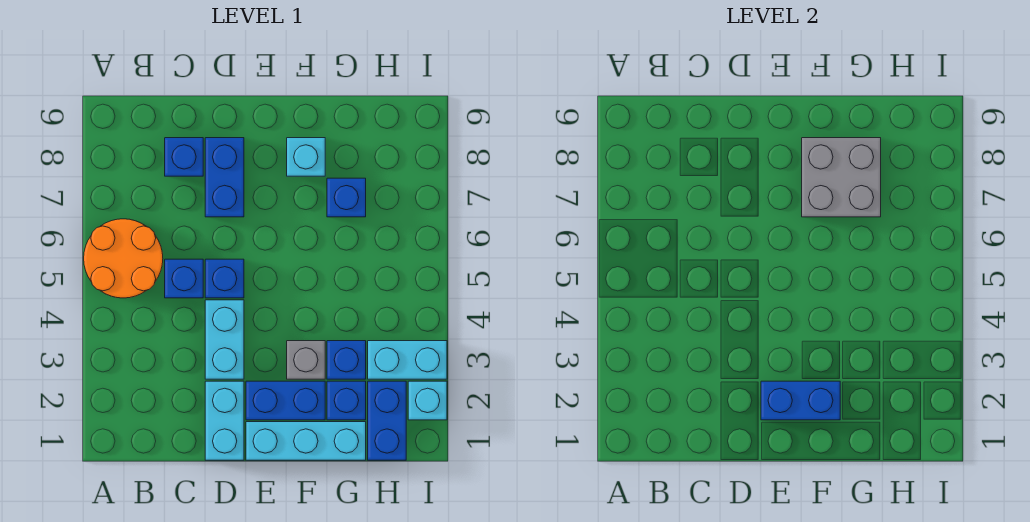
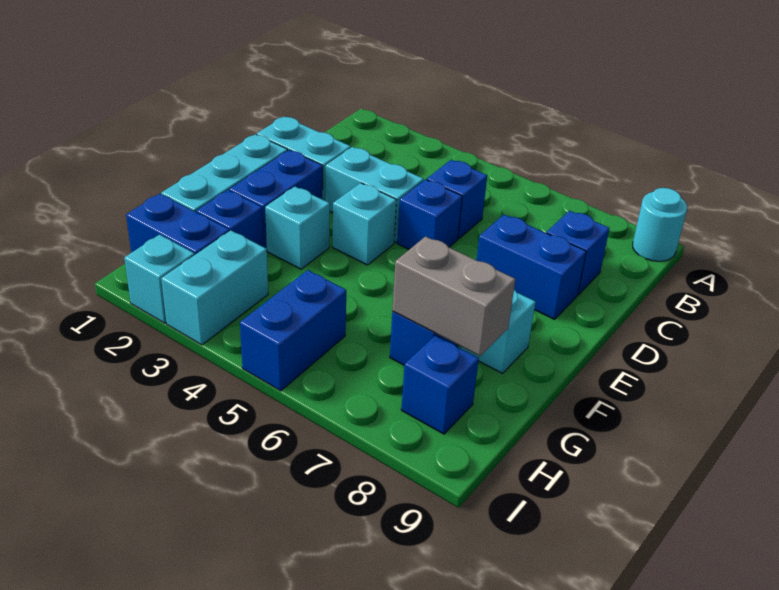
orange round brick A5:B6 level 1 -> none
none -> cyan round brick A9 level 1
blue brick E2:F2 level 2 -> blue brick H5:I5 level 1
none -> cyan brick E4 level 1
grey brick F3 level 1 -> cyan brick F3 level 1
grey brick F7:G8 level 2 -> grey brick G7:G8 level 2
blue brick G3 level 1 -> blue brick H8 level 1

